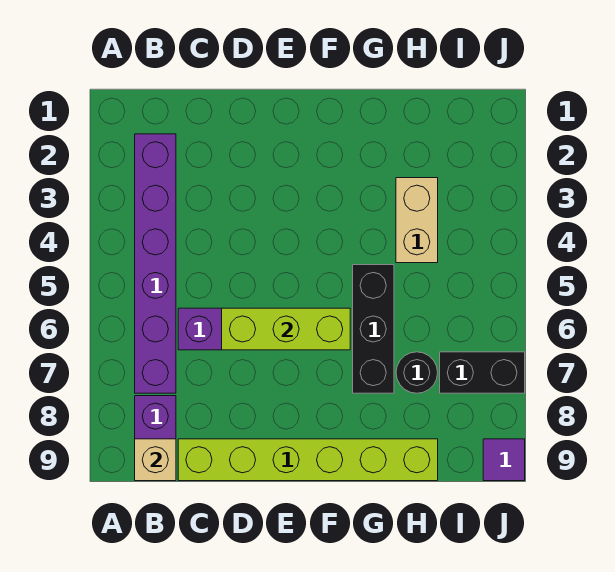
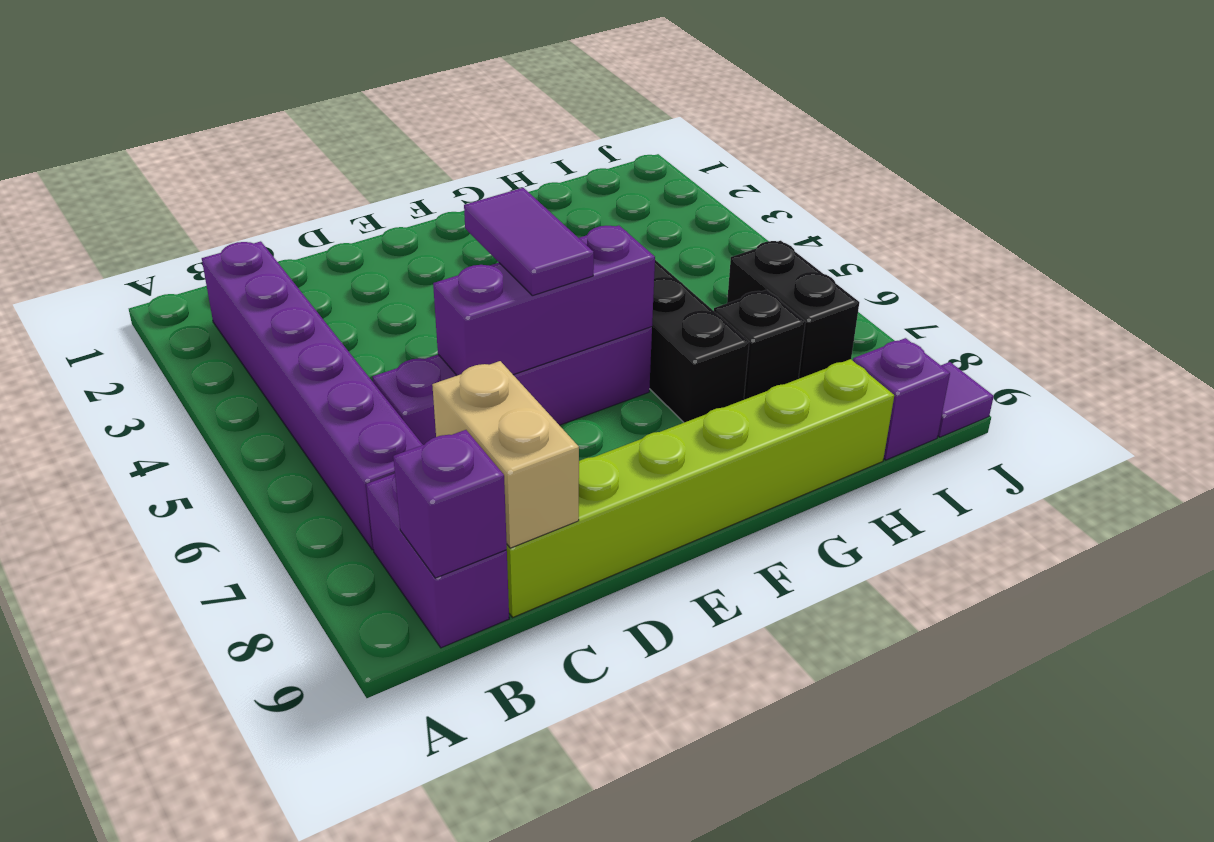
tan brick B9 level 2 -> purple brick B9 level 2
lime brick D6:F6 level 2 -> purple brick D6:F6 level 2
none -> purple tile E5:E6 level 3
tan brick H3:H4 level 1 -> tan brick C8:C9 level 2
black round brick H7 level 1 -> black brick H7 level 1
black brick I7:J7 level 1 -> black brick I6:I7 level 1
none -> purple brick I9 level 1

